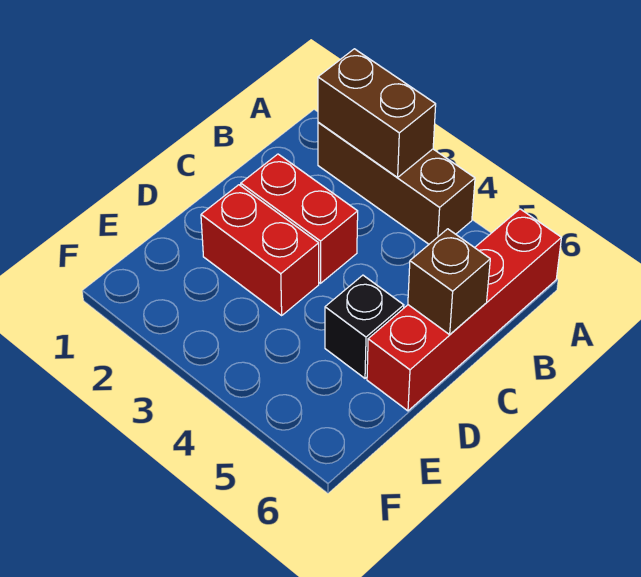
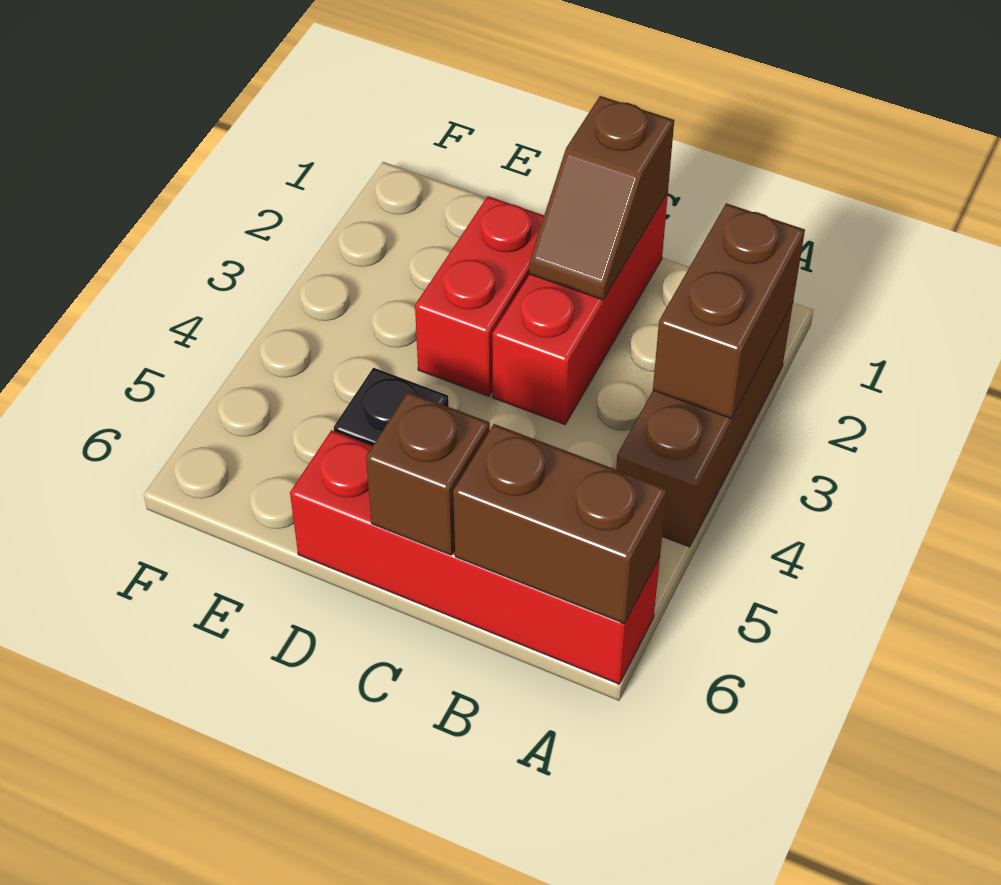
none -> brown brick A6:B6 level 2
none -> brown slope C1:C2 level 2 top 1
red brick C2:C3 level 1 -> red brick C1:C3 level 1

